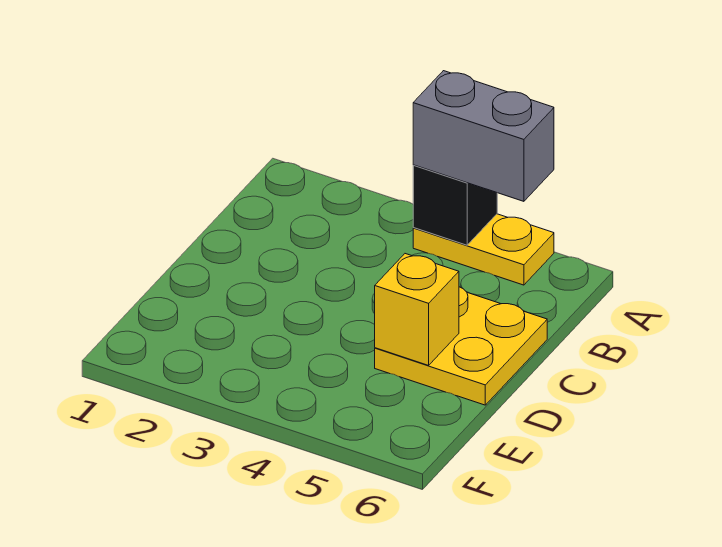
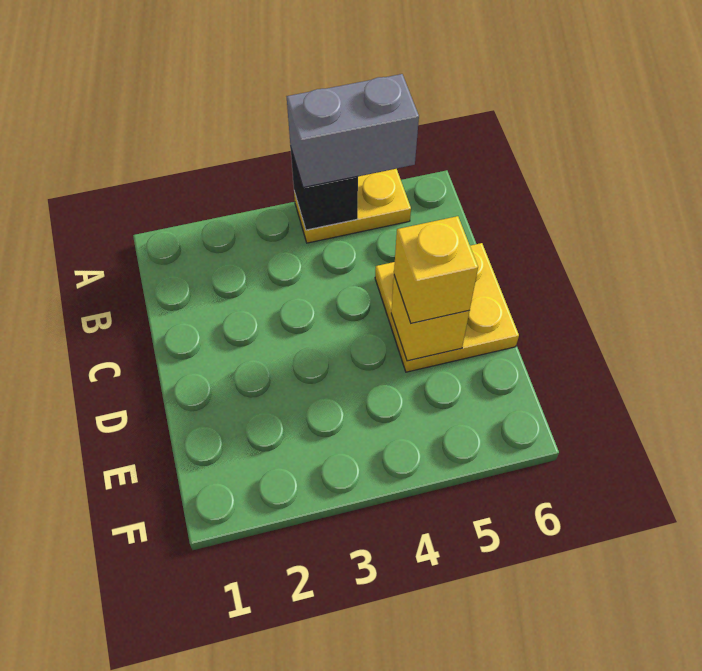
none -> yellow brick D5 level 3

